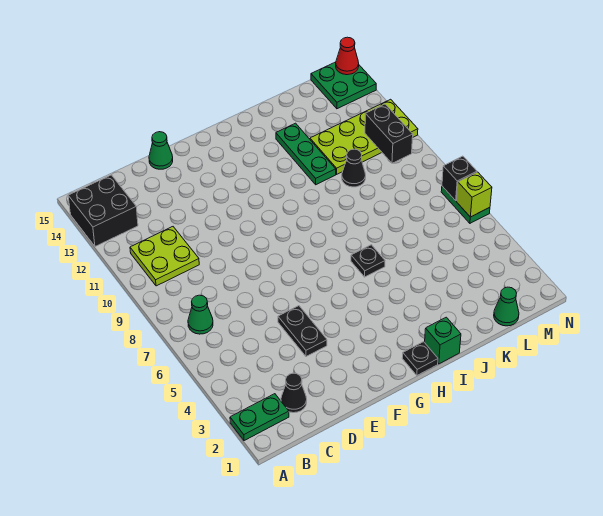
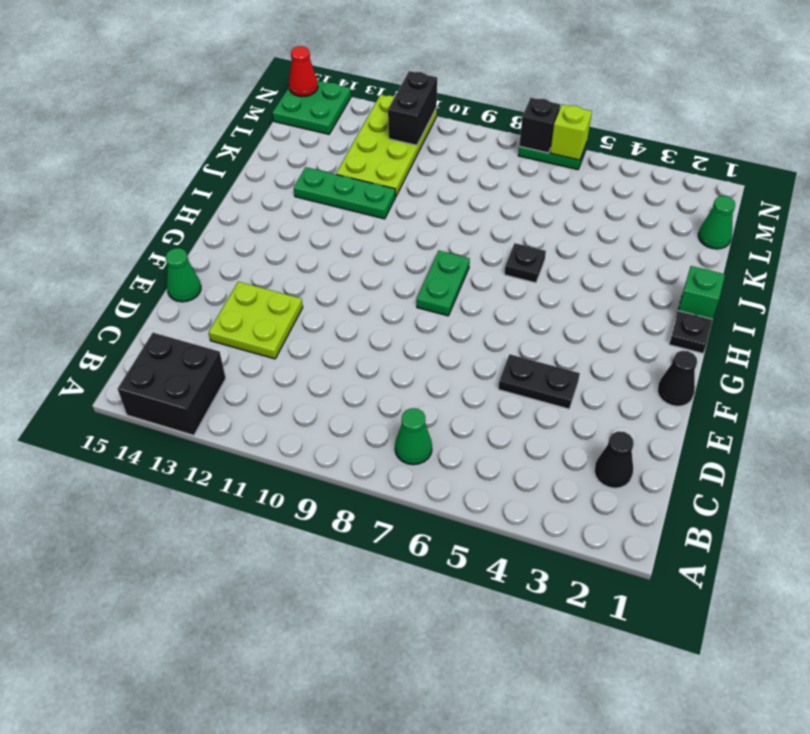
green plate A2:B2 level 1 -> green plate G8:H8 level 1
lime plate B10:C11 level 1 -> lime plate D12:E13 level 1
black cone K10 level 1 -> black cone F1 level 1
black brick M10:M11 level 2 -> black brick M11:N11 level 2

